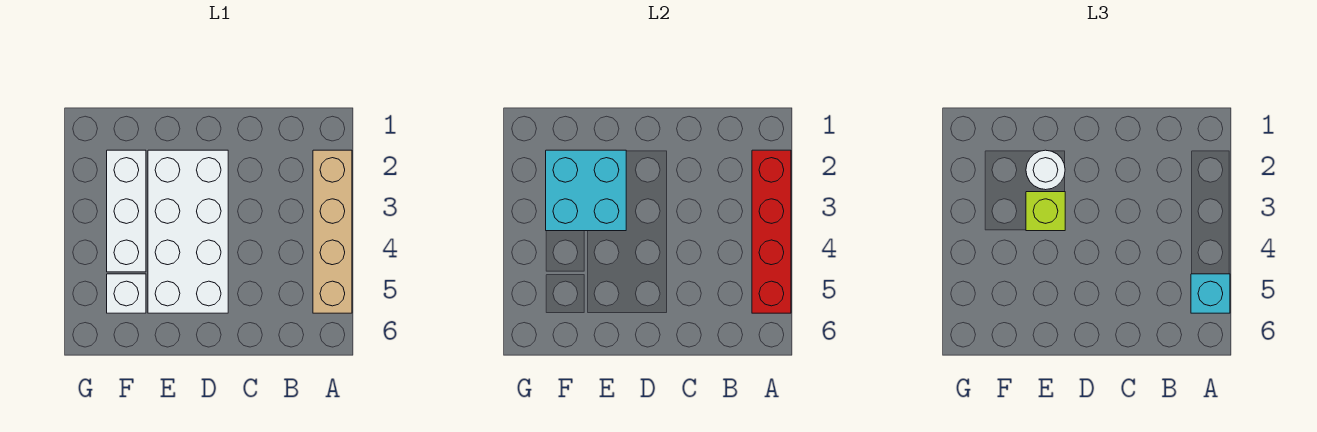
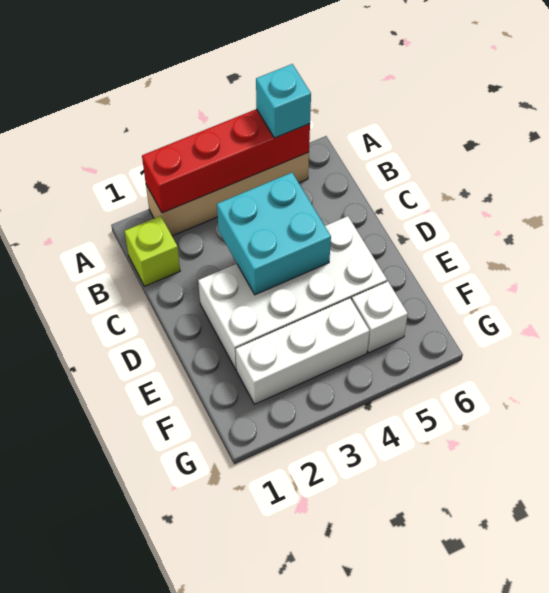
cyan brick E2:F3 level 2 -> cyan brick C3:D4 level 2
white round brick E2 level 3 -> none
lime brick E3 level 3 -> lime brick B1 level 1

